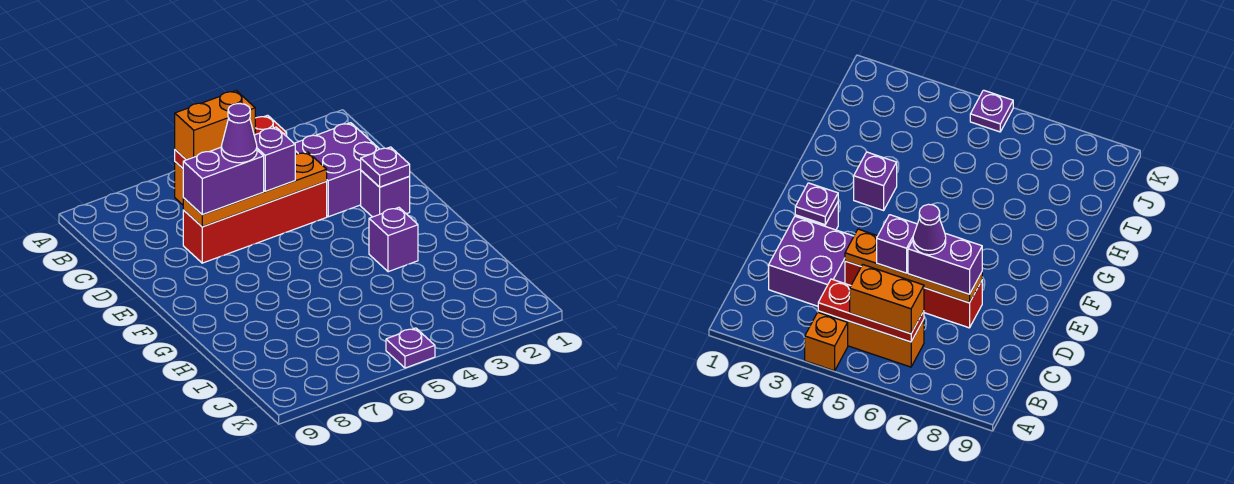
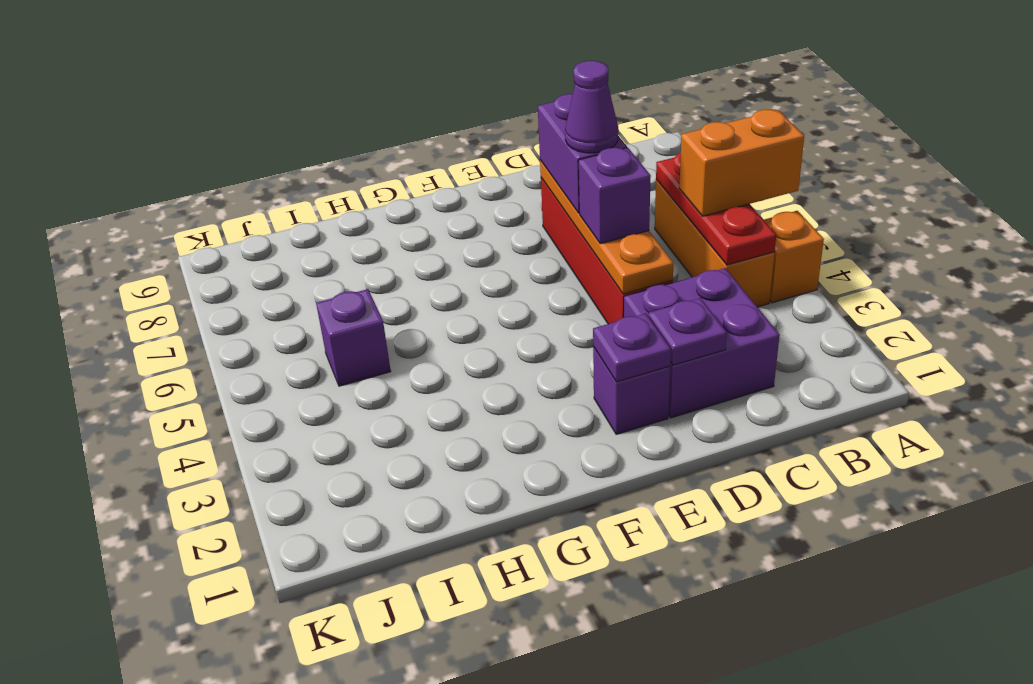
orange brick B5:B6 level 3 -> orange brick A5:B5 level 3
purple brick G3 level 1 -> purple brick I5 level 1
purple plate K5 level 1 -> purple plate D2 level 2

